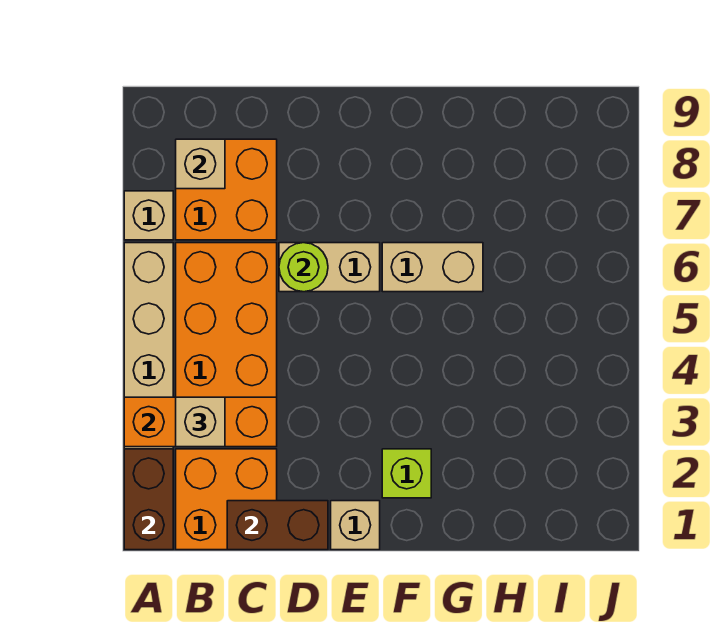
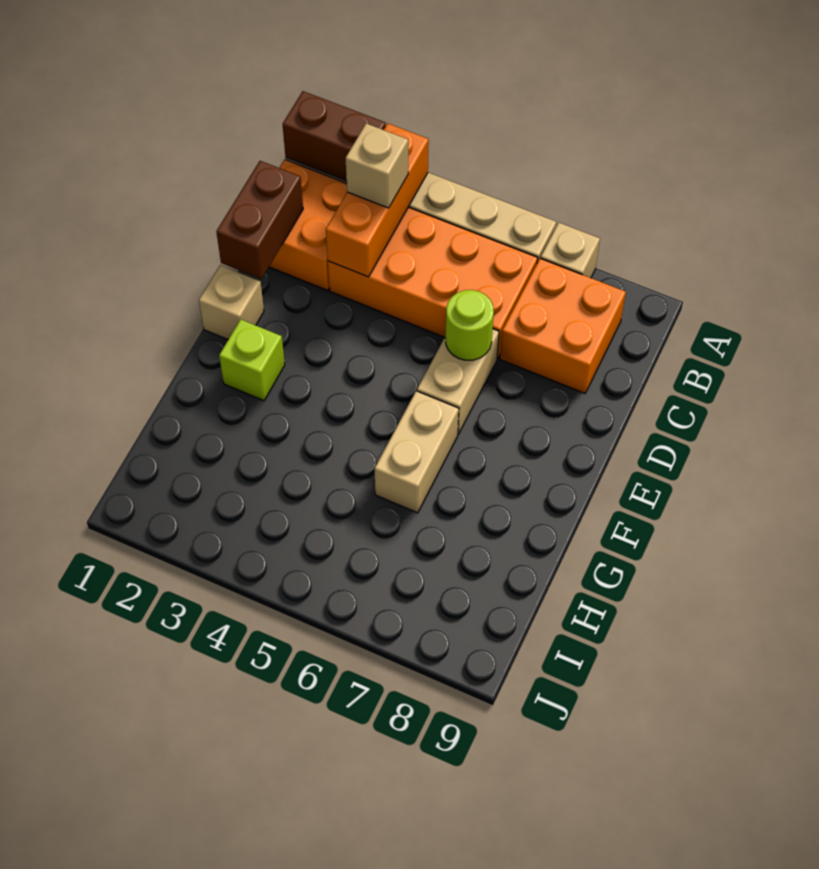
tan brick B8 level 2 -> none

